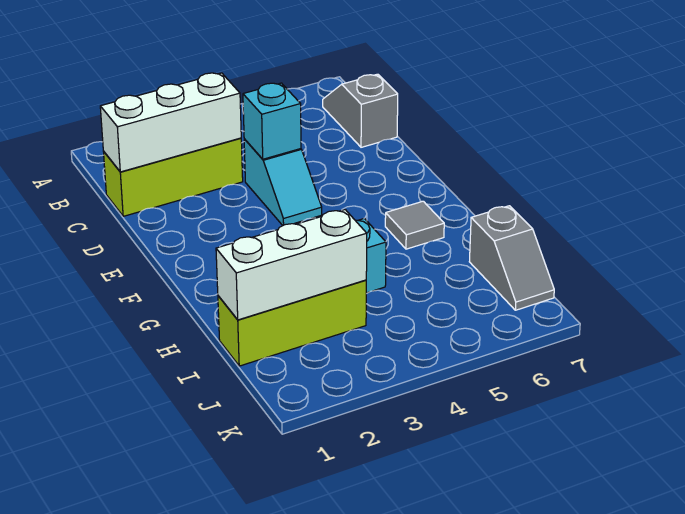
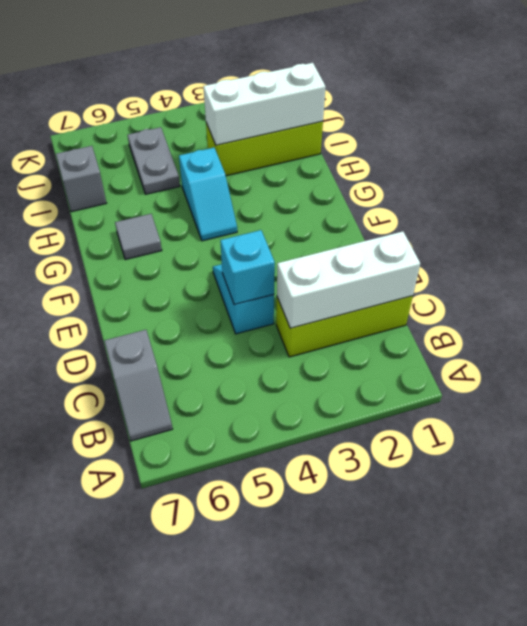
none -> grey plate I5:J5 level 1

